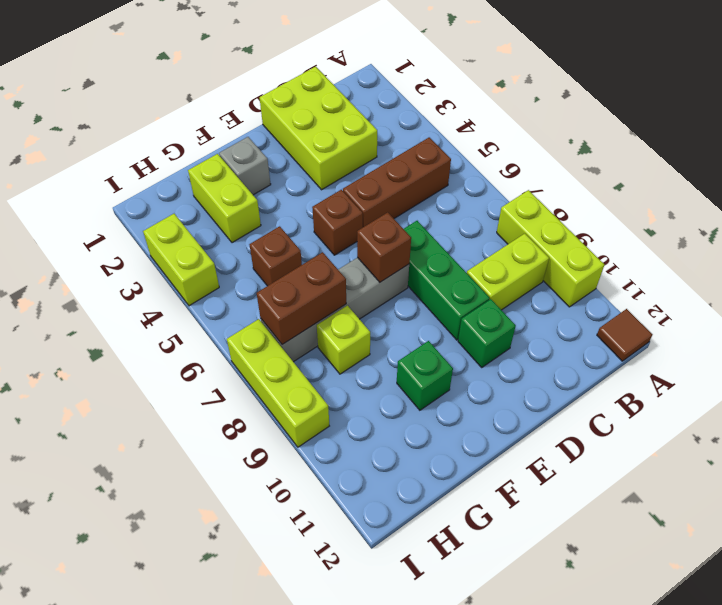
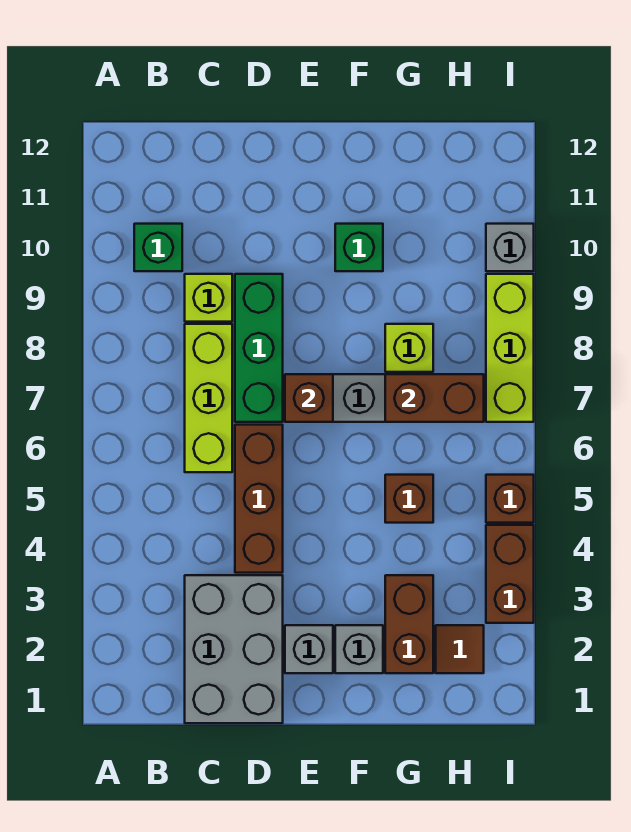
lime brick A8:A10 level 1 -> lime brick C6:C8 level 1
brown tile A12 level 1 -> brown tile H2 level 1
brown brick B5:D5 level 1 -> brown brick D4:D6 level 1
lime brick B9:C9 level 1 -> lime brick C9 level 1
lime brick C1:D3 level 1 -> grey brick C1:D3 level 1
green brick D10 level 1 -> green brick B10 level 1
none -> grey brick E2 level 1
brown brick E5 level 1 -> brown brick I5 level 1
lime brick G2:G3 level 1 -> brown brick G2:G3 level 1
lime brick I3:I4 level 1 -> brown brick I3:I4 level 1
none -> grey brick I10 level 1

